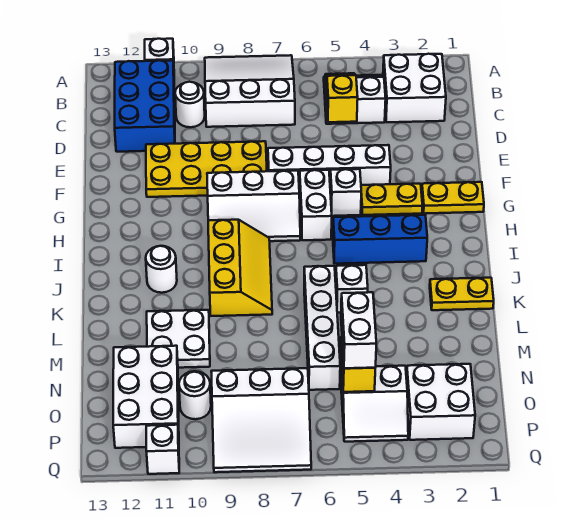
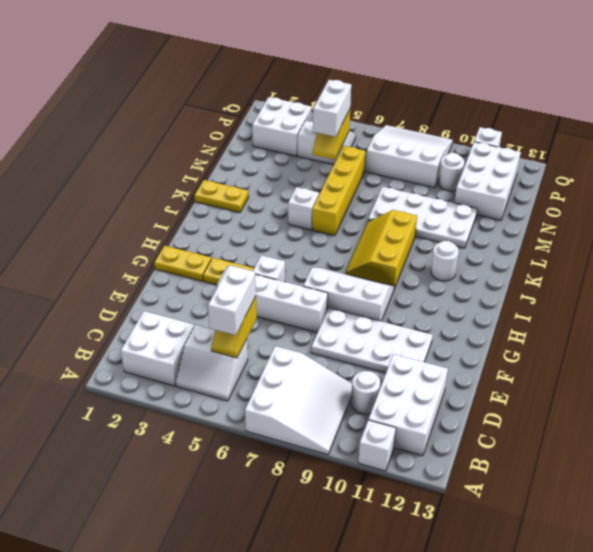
white slope A7:C9 level 1 top C -> white slope A7:C9 level 1 top 7
blue brick B11:D12 level 1 -> white brick B11:D12 level 1
yellow plate E8:F11 level 1 -> white plate E8:F11 level 1
white brick G6:H6 level 1 -> white brick C5:D5 level 3
blue brick I3:I5 level 1 -> none
white brick K6:N6 level 1 -> yellow brick K6:N6 level 1
white plate L10:M11 level 1 -> white plate L8:M11 level 1

